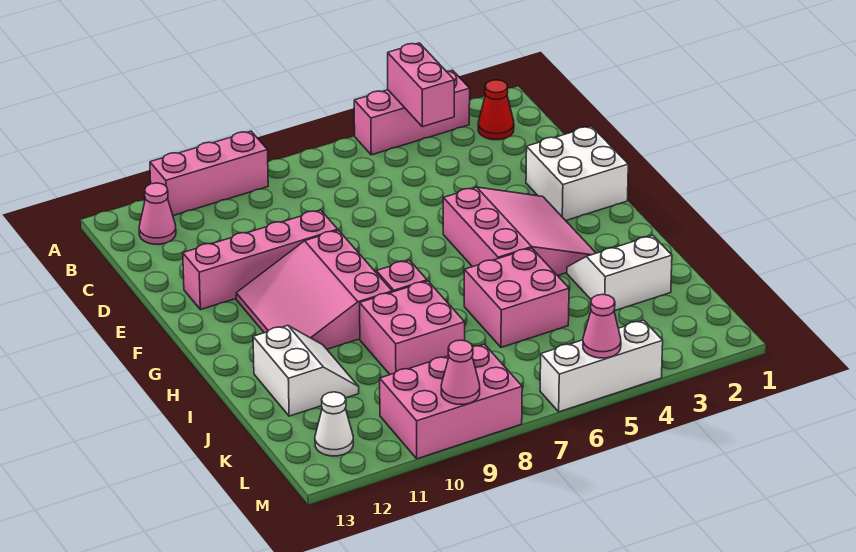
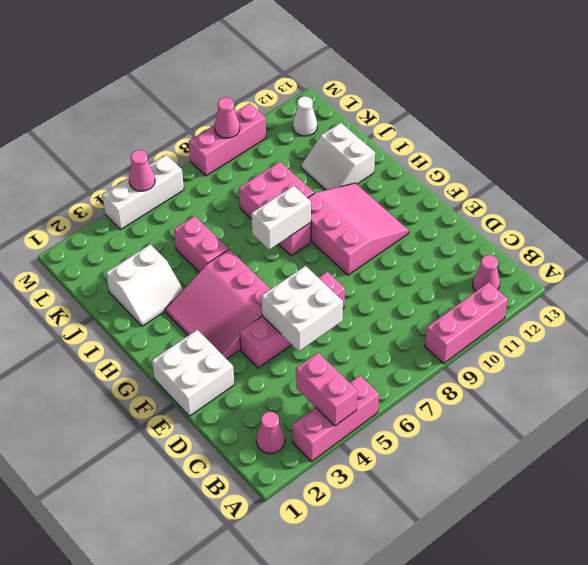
red cone B2 level 1 -> pink cone B2 level 1
none -> white brick D5:E6 level 2
pink brick E9:E12 level 1 -> pink brick E4:E7 level 1
none -> white brick H7:H8 level 2
pink brick I5:J6 level 1 -> pink brick I5:J5 level 1
pink brick L8:M10 level 1 -> pink brick M8:M10 level 1

